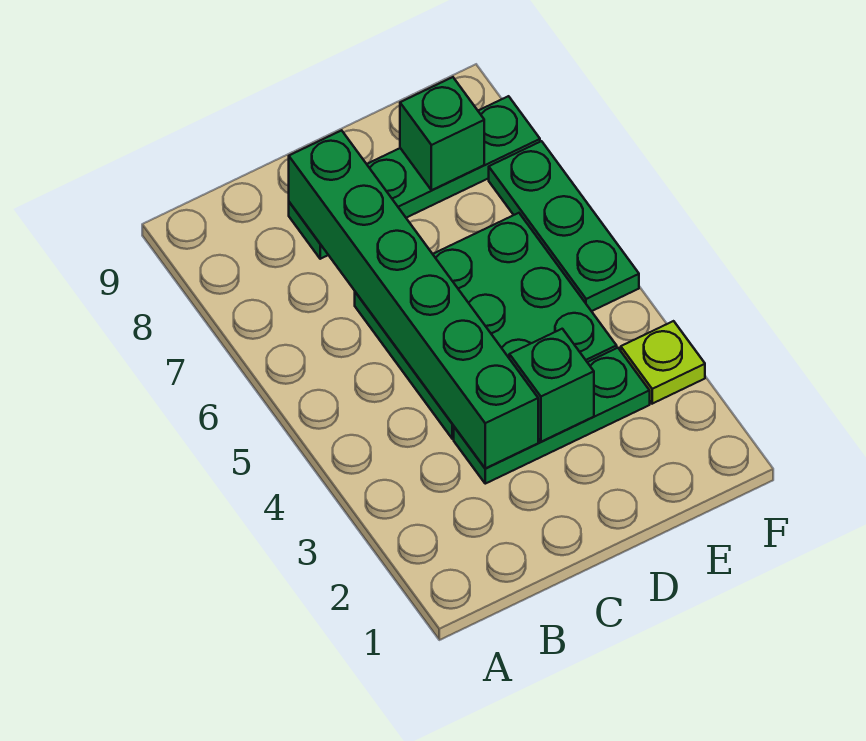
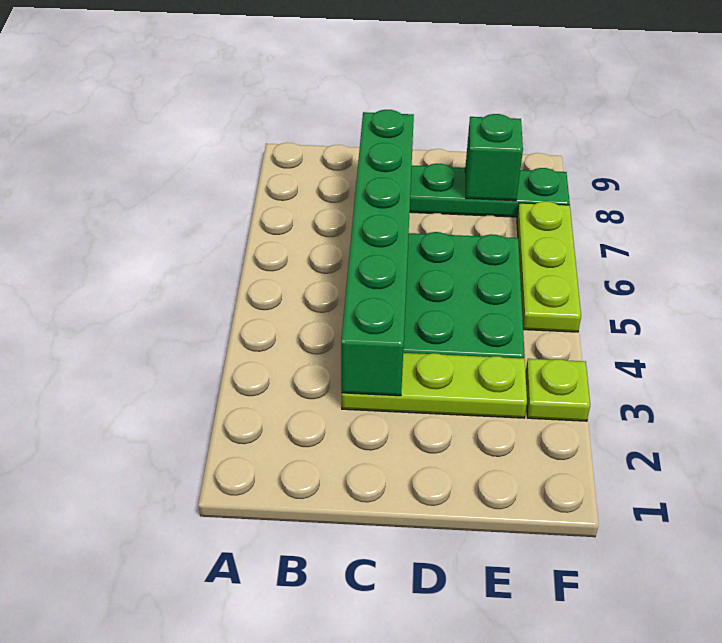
green plate C3:E3 level 1 -> lime plate C3:E3 level 1
green brick D3 level 2 -> none
green plate F5:F7 level 1 -> lime plate F5:F7 level 1

